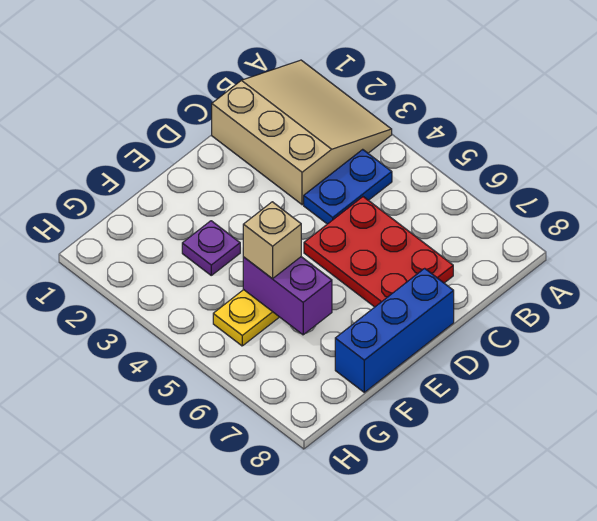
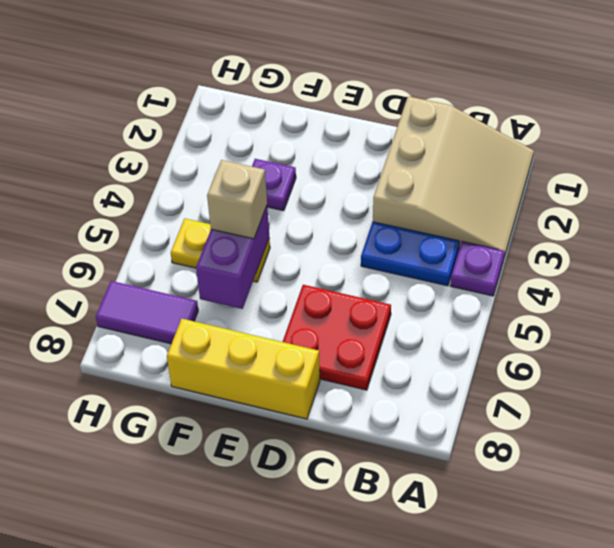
none -> purple plate A4 level 1
red plate C5:D7 level 1 -> red plate C6:D7 level 1
blue brick D8:F8 level 1 -> yellow brick D8:F8 level 1
none -> purple tile G7:H7 level 1

